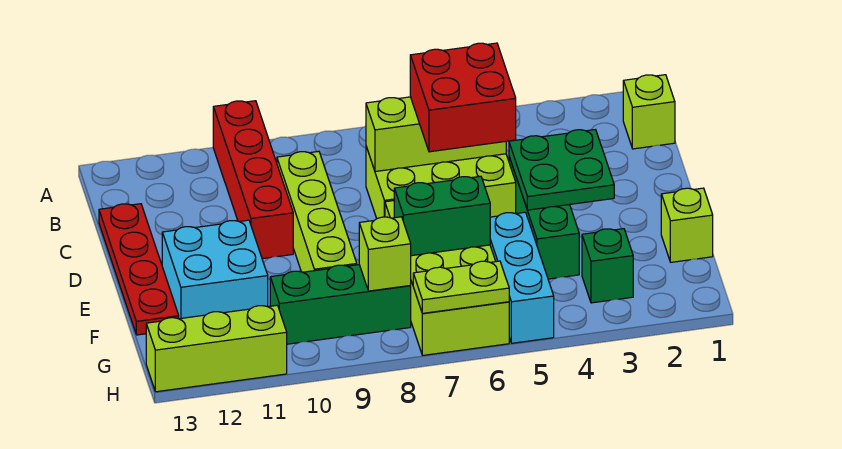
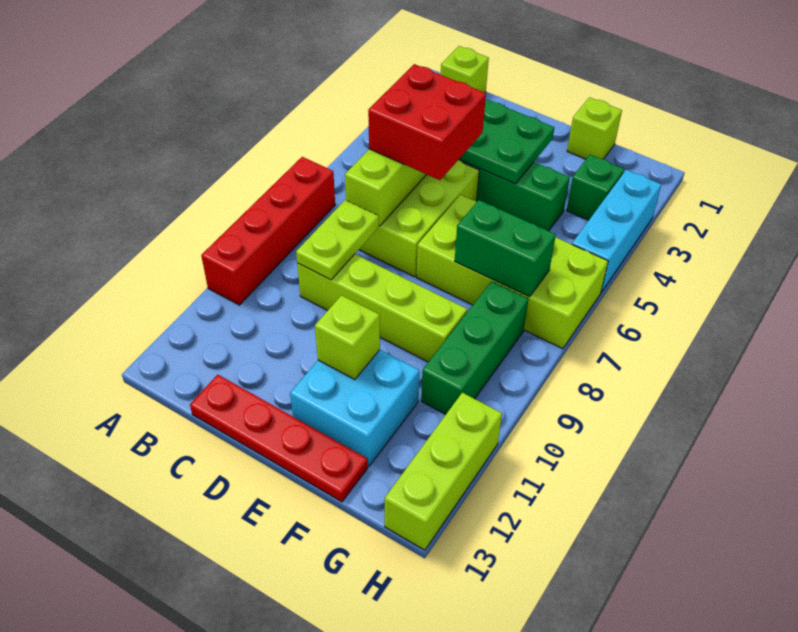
red brick A10:D10 level 1 -> red brick A7:A10 level 1
cyan brick F5:H5 level 1 -> cyan brick H3:H5 level 1
green brick F6:F7 level 2 -> green brick F7:G7 level 2
lime brick G8 level 2 -> lime brick E11 level 2
lime plate H6:H7 level 2 -> lime plate C8:C9 level 2

